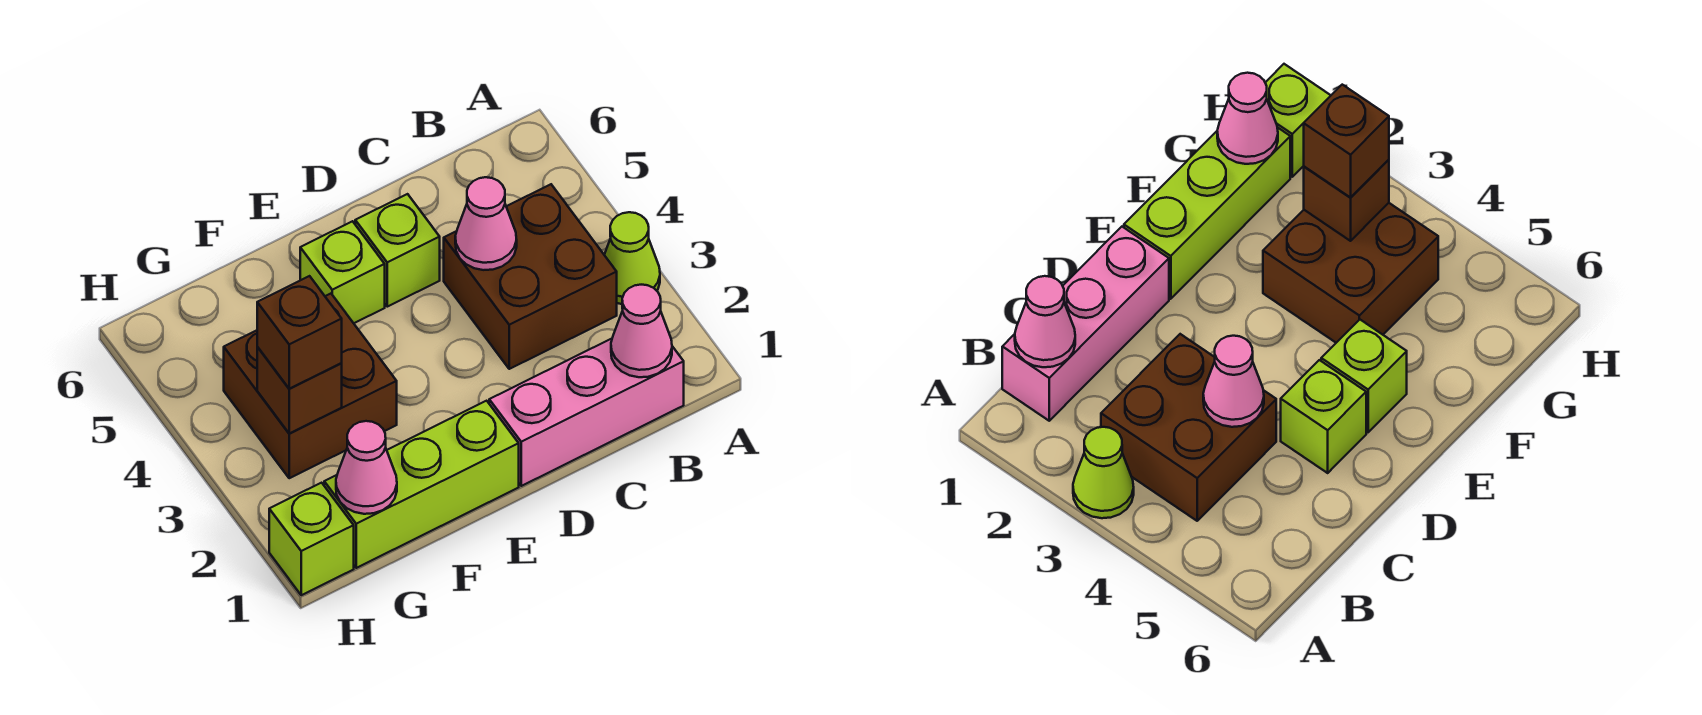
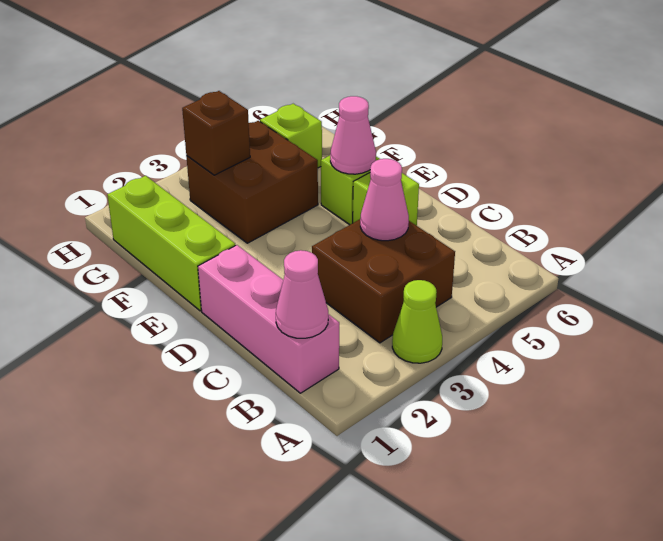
pink cone G1 level 2 -> pink cone E5 level 2
brown brick G3 level 3 -> none
lime brick H1 level 1 -> lime brick G5 level 1

